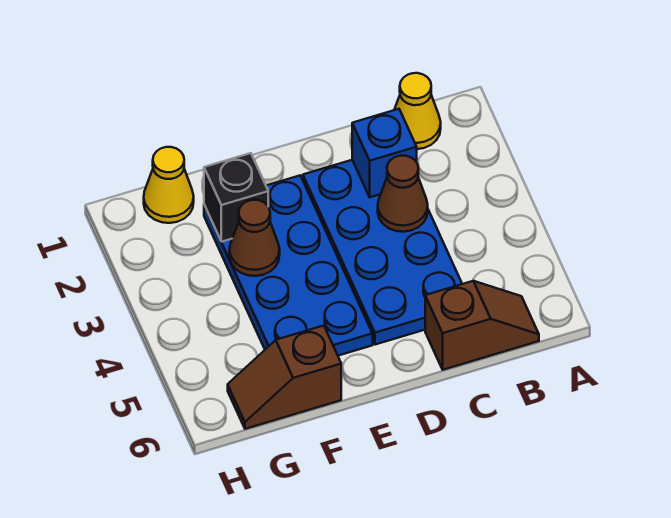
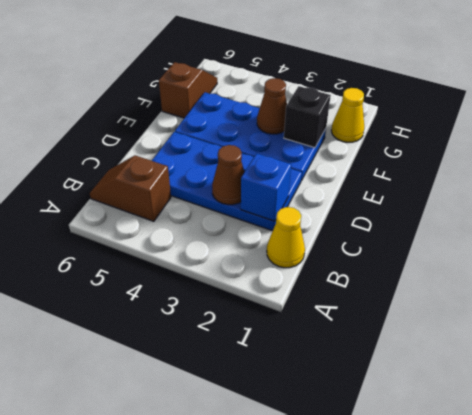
brown slope B6:C6 level 1 top C -> brown slope B5:B6 level 1 top 5

